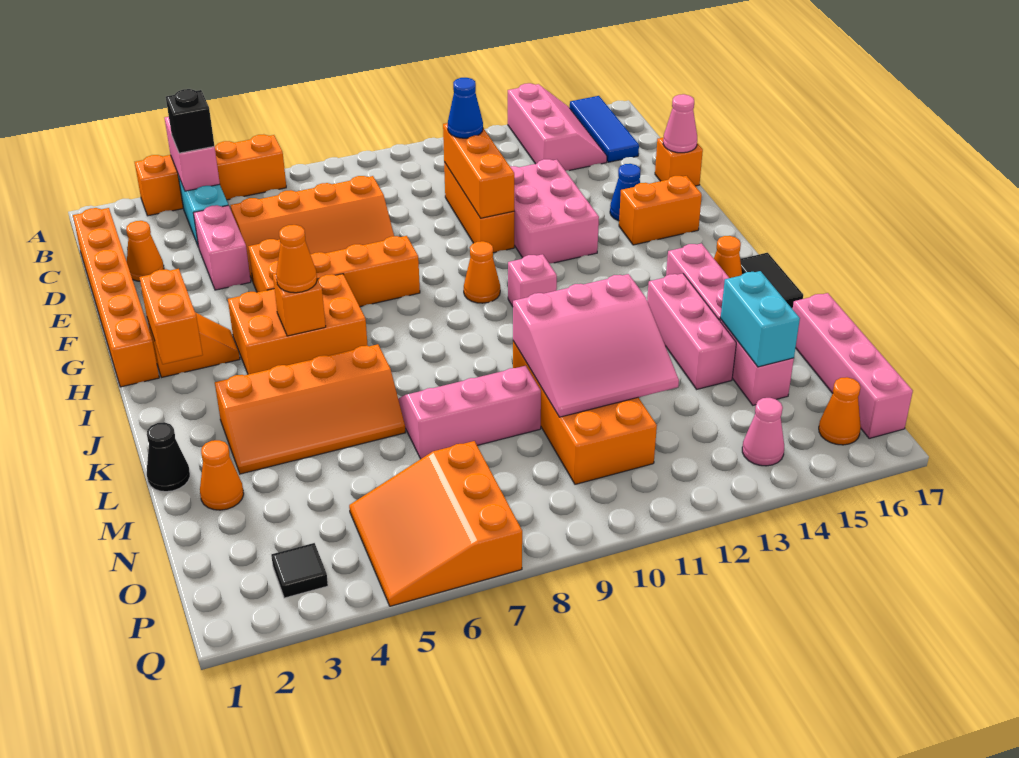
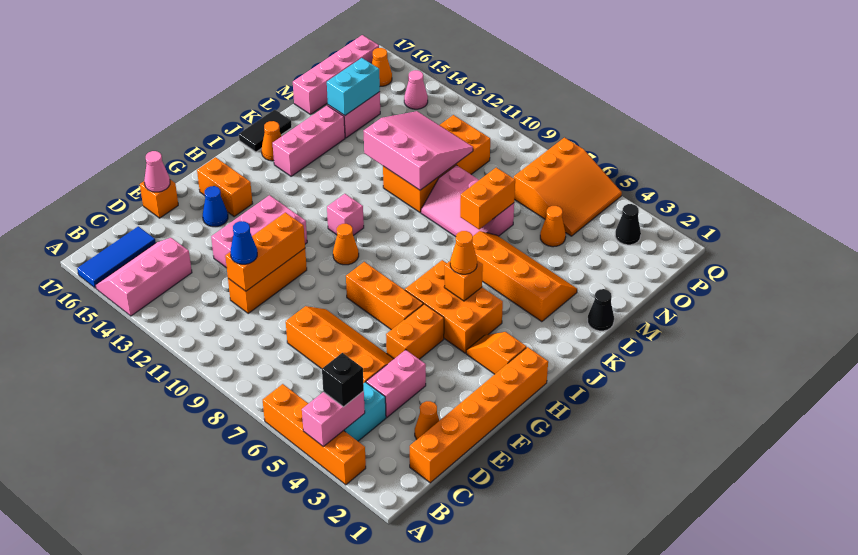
orange brick H2:I2 level 2 -> orange brick L7:M7 level 2
pink brick K14:M14 level 1 -> none
orange cone M2 level 1 -> orange cone N5 level 1
black tile P3 level 1 -> black cone P3 level 1

